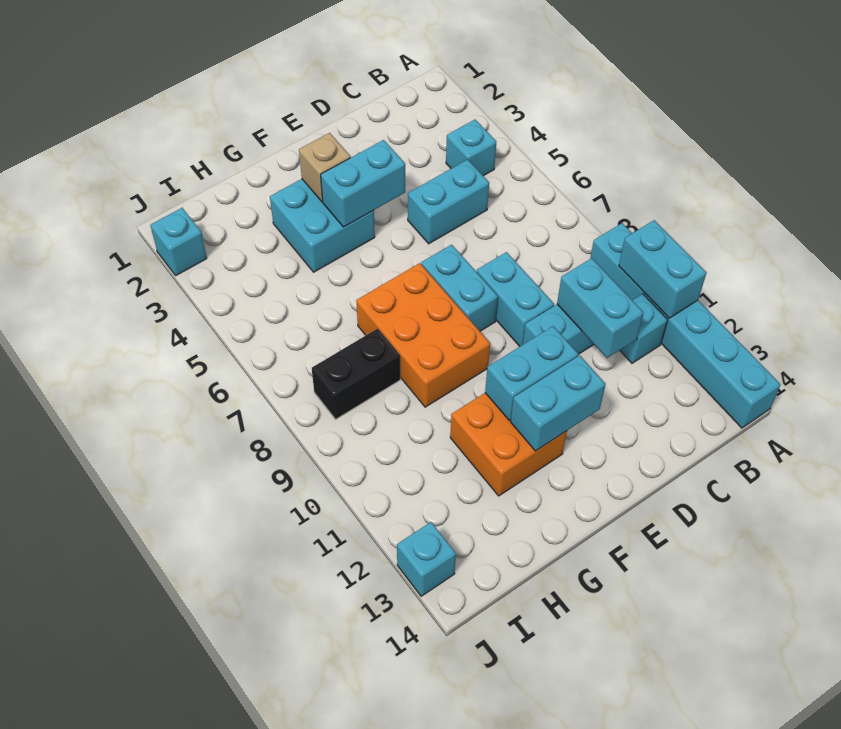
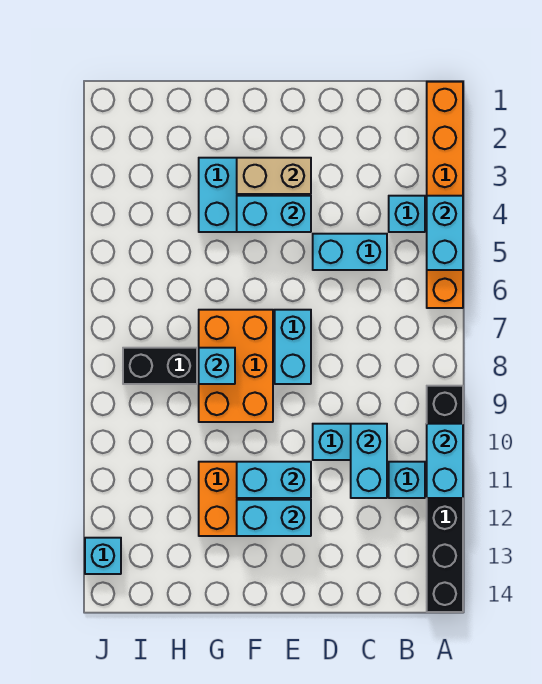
none -> orange brick A1:A6 level 1
cyan brick A9:A14 level 1 -> black brick A9:A14 level 1
cyan brick D8:D9 level 1 -> cyan brick A4:A5 level 2
tan brick F3 level 2 -> tan brick E3:F3 level 2
cyan brick J2 level 1 -> cyan brick G8 level 2

